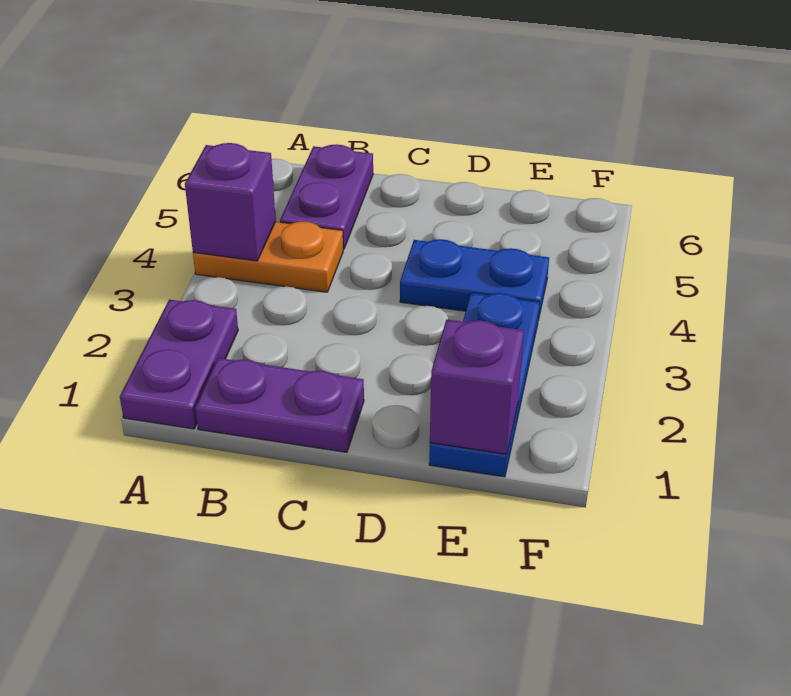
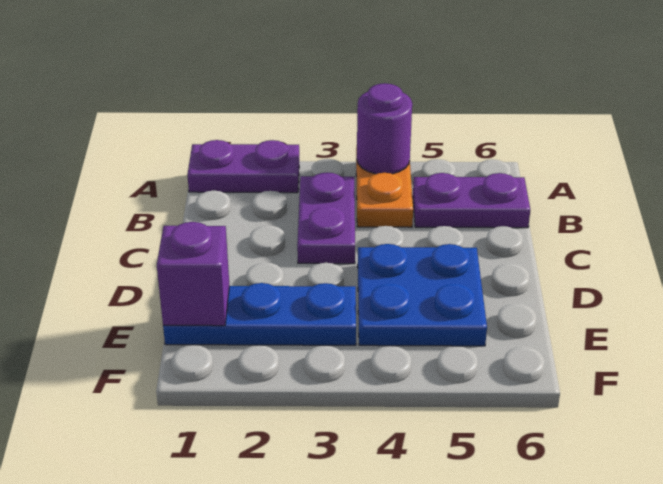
purple brick A4 level 2 -> purple round brick A4 level 2
purple plate B1:C1 level 1 -> purple plate B3:C3 level 1
blue plate D4:E4 level 1 -> blue plate D4:E5 level 1

